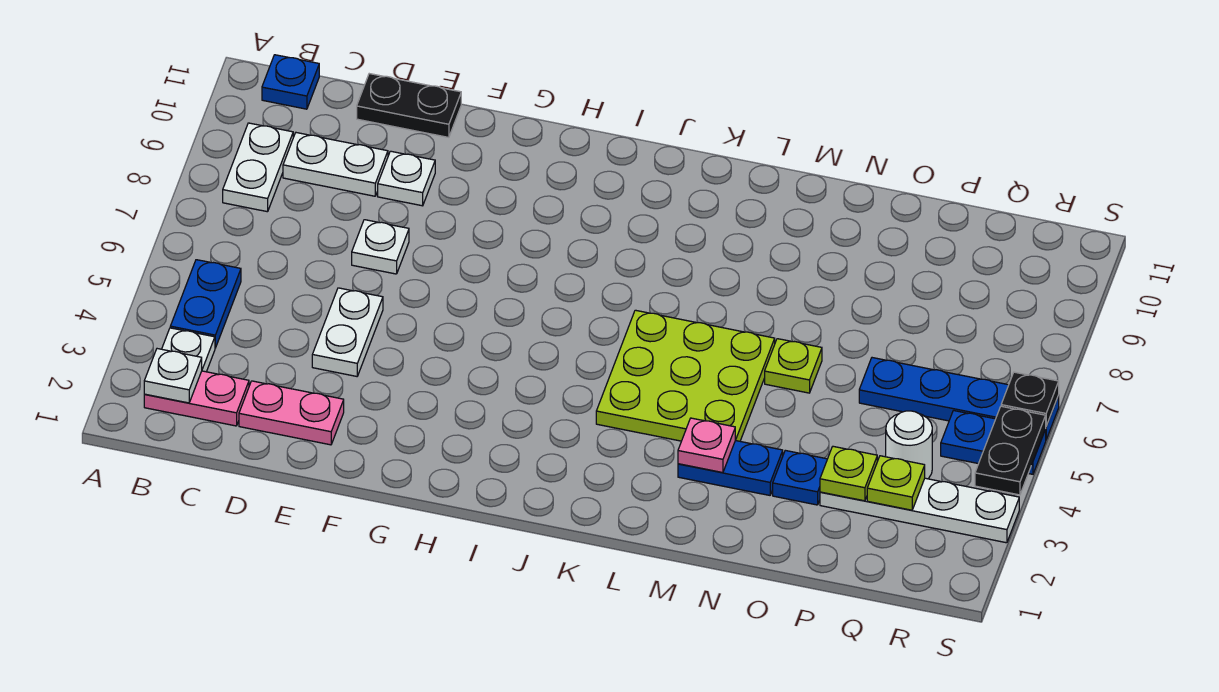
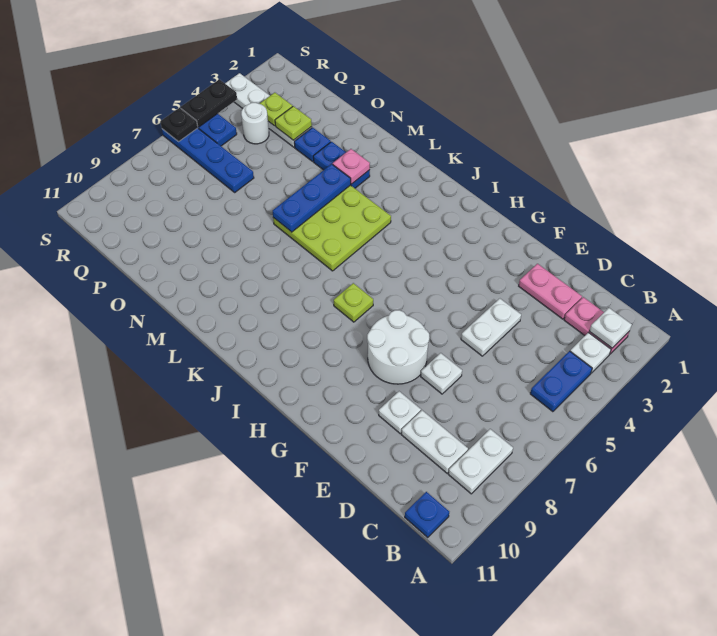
black plate D11:E11 level 1 -> none
none -> white round brick F7:G8 level 1
none -> blue plate M4:M6 level 2
lime plate N6 level 1 -> lime plate I7 level 1

